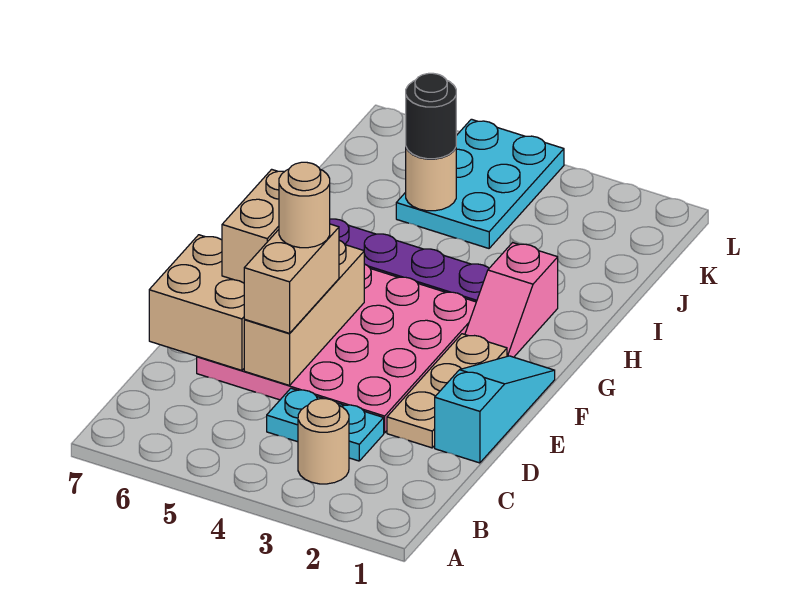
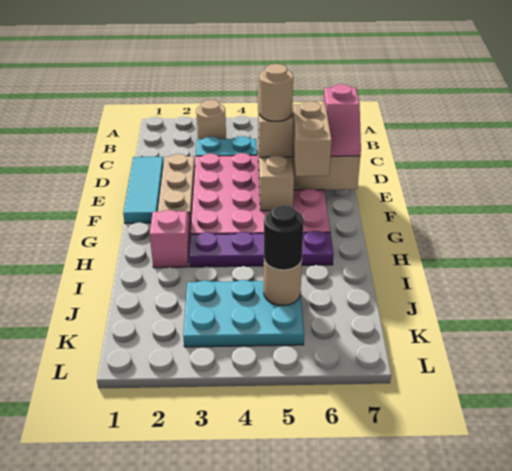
cyan slope D1:F1 level 1 top D -> cyan tile D1:F1 level 1
none -> pink slope D7:E7 level 3 top D
cyan plate J4:L5 level 1 -> cyan plate J3:K5 level 1

